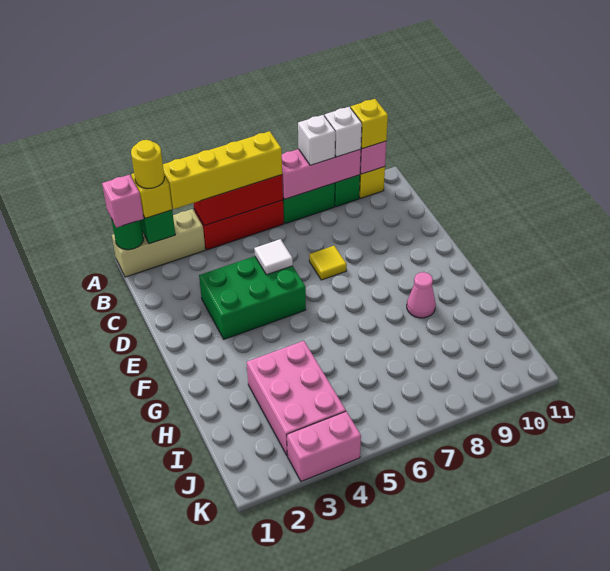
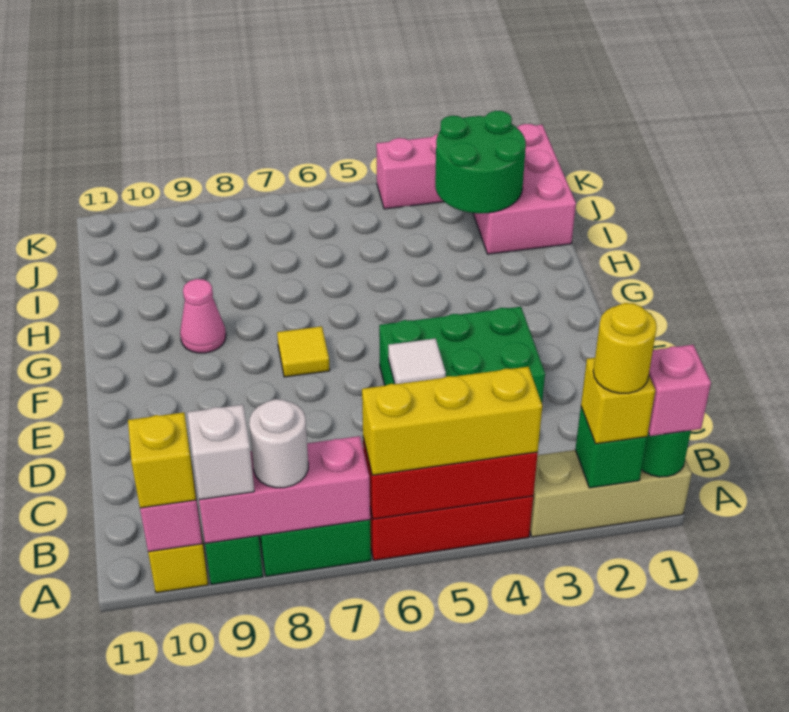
yellow brick A3:A6 level 3 -> yellow brick A4:A6 level 3
white brick A8 level 3 -> white round brick A8 level 3
yellow tile D7 level 1 -> yellow tile F7 level 1
pink brick H3:J4 level 1 -> pink brick I1:K2 level 1
none -> green round brick I2:J3 level 2

